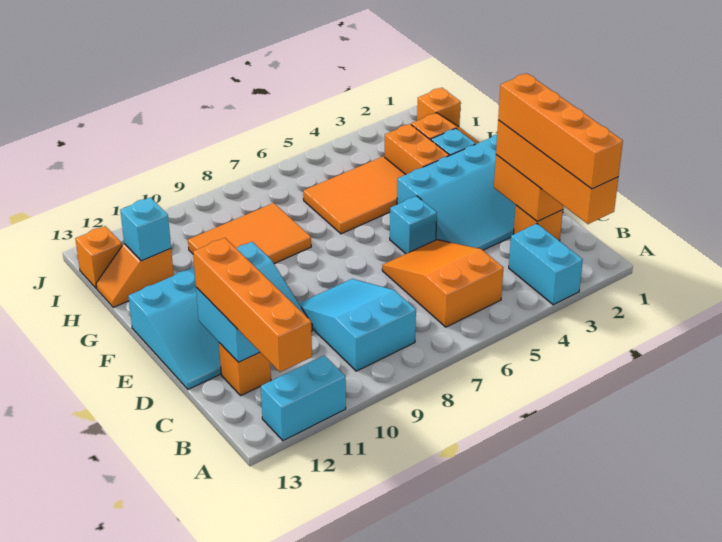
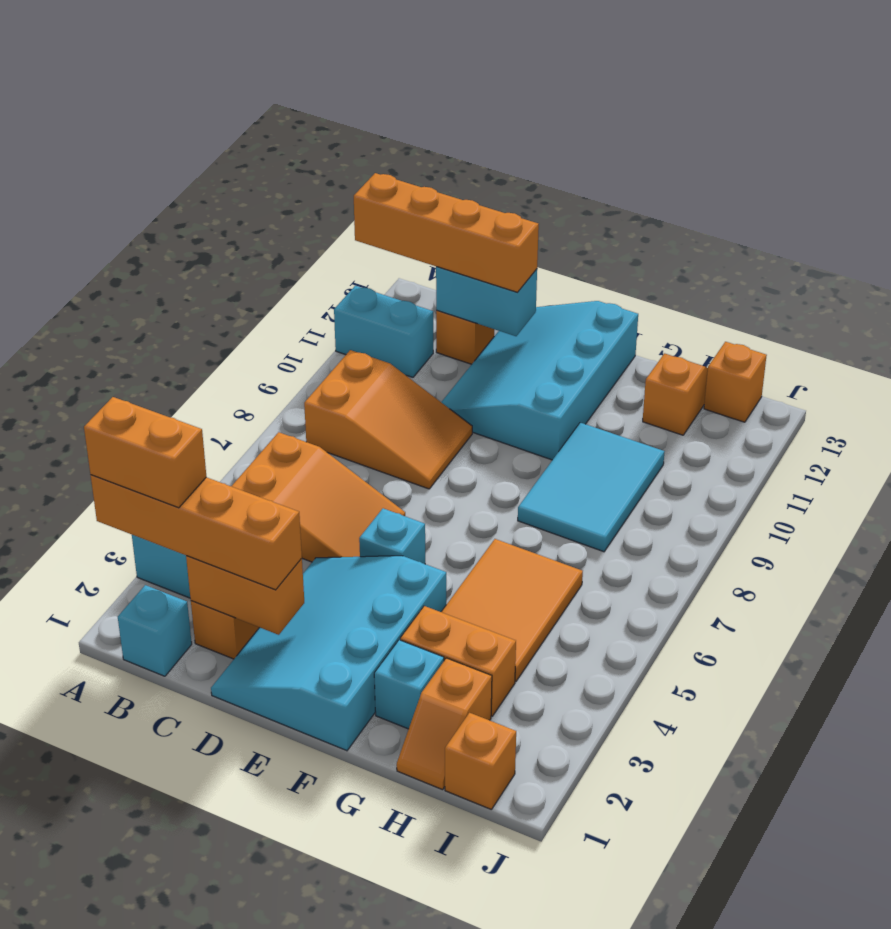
orange brick A2:D2 level 4 -> orange brick A2:B2 level 4
cyan brick A11:A12 level 1 -> cyan brick A11:B11 level 1
cyan slope B8:D9 level 1 top B -> orange slope B8:D9 level 1 top B
orange tile G8:H10 level 1 -> cyan tile G8:H10 level 1
cyan brick H12 level 2 -> cyan brick B1 level 1

